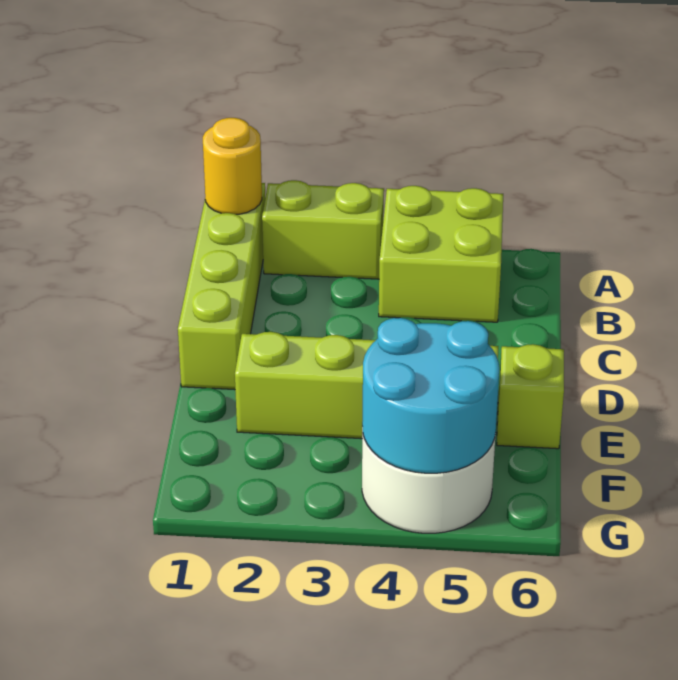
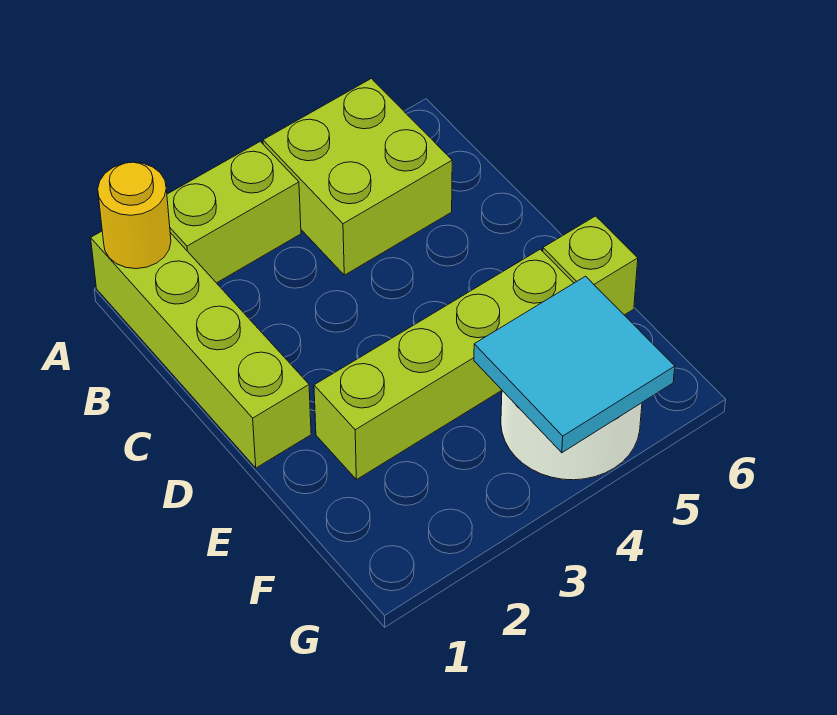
cyan round brick F4:G5 level 2 -> cyan tile F4:G5 level 2

